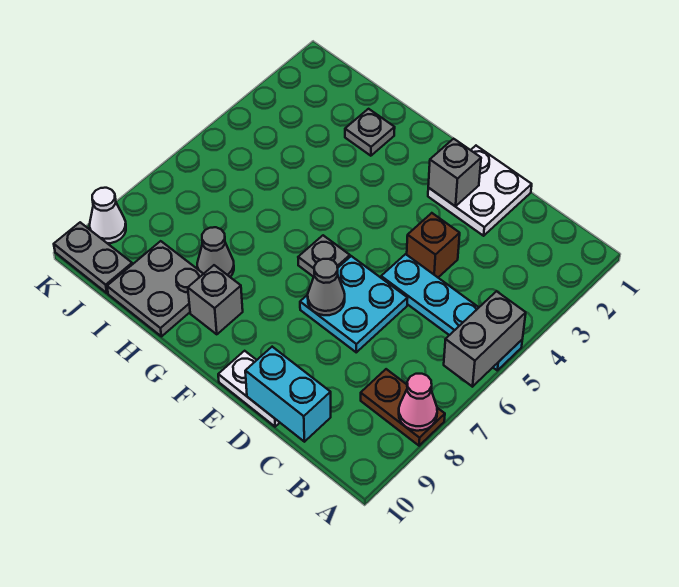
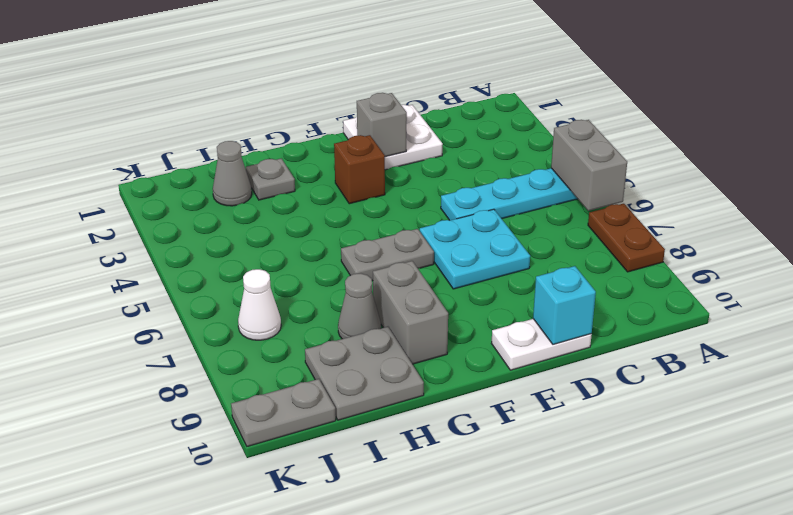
brown plate A8:B8 level 1 -> brown plate A7:A8 level 1
pink cone A8 level 2 -> none
cyan brick C10:D10 level 2 -> cyan brick D10 level 2
brown brick D4 level 1 -> brown brick F3 level 1
grey cone E7 level 2 -> grey cone I2 level 1
grey plate F6 level 1 -> grey plate F6:G6 level 1
grey brick G9 level 1 -> grey brick G8:G9 level 1
white cone K9 level 1 -> white cone J7 level 1

